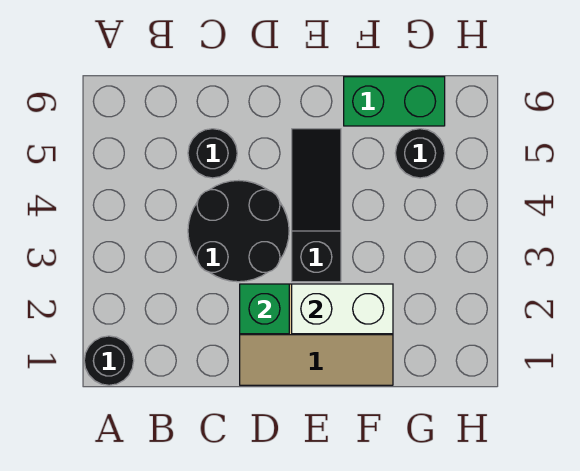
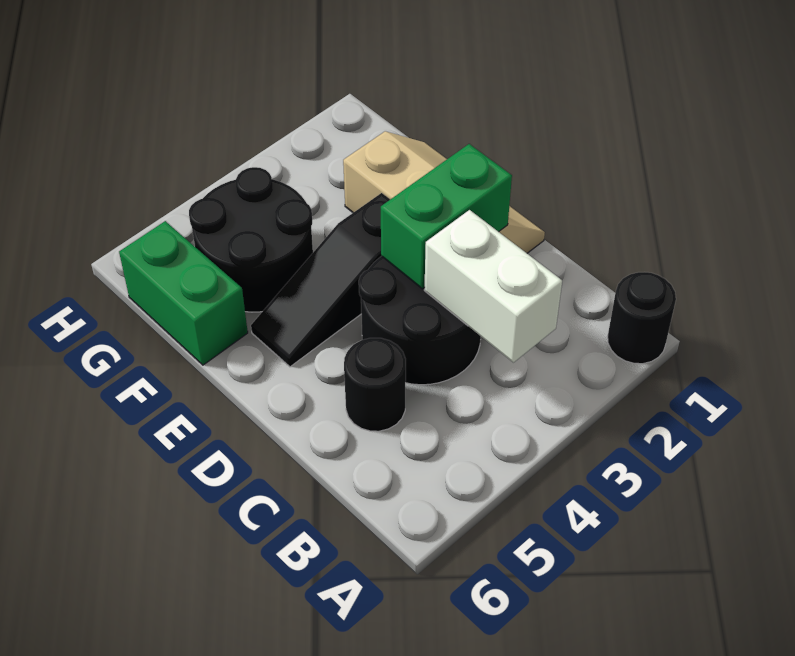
green brick D2 level 2 -> green brick D2:D3 level 2
white brick E2:F2 level 2 -> white brick B3:C3 level 2
black round brick G5 level 1 -> black round brick F4:G5 level 1

